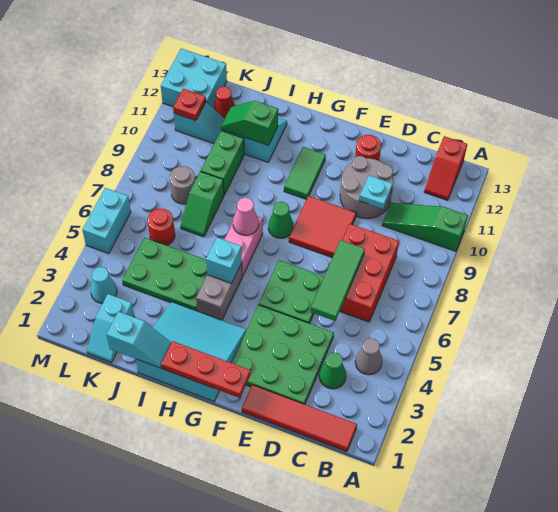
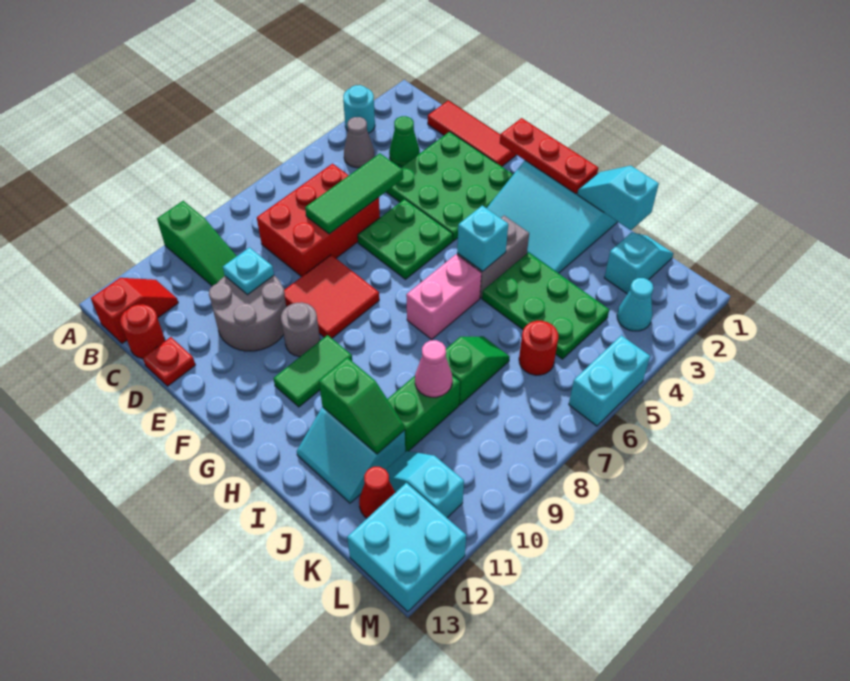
none -> cyan round brick A3 level 1
red tile B1:E1 level 1 -> red tile C1:E1 level 1
red round brick E12 level 1 -> red round brick C13 level 1
green cone G8 level 1 -> none
pink cone H7 level 2 -> pink cone J9 level 2
grey round brick K8 level 1 -> grey round brick F10 level 1
red plate L11 level 2 -> red plate D13 level 1

